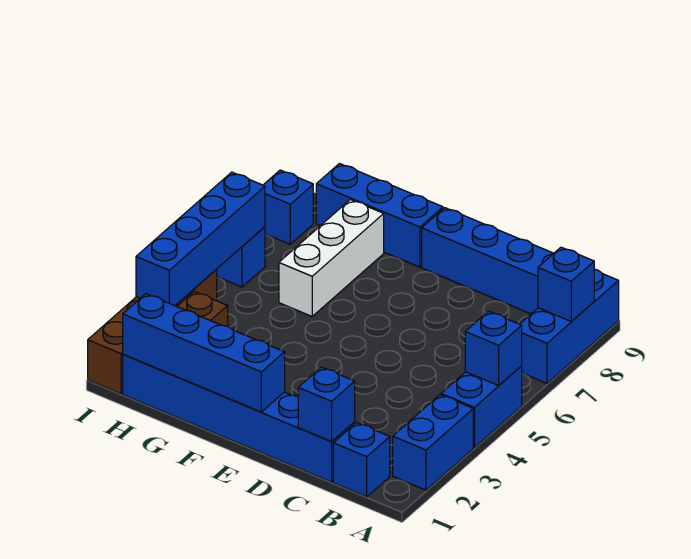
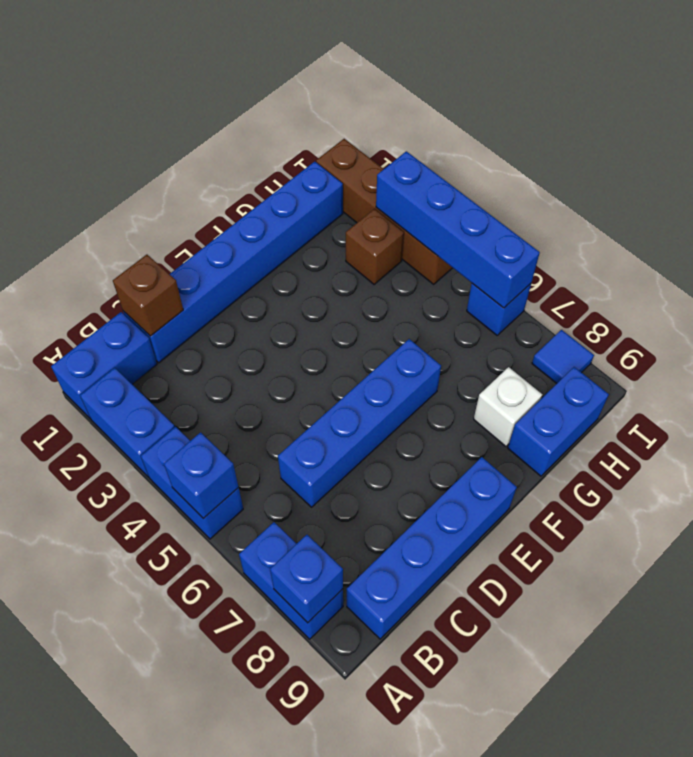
blue brick A7:A9 level 1 -> blue brick A7:A8 level 1
blue brick B1 level 1 -> blue brick A1:B1 level 1
blue brick C1 level 2 -> brown brick C1 level 2
blue brick E1:H1 level 2 -> blue brick C6:F6 level 1
blue brick F9:H9 level 1 -> blue brick G9:H9 level 1
white brick G6:G8 level 1 -> white brick G8 level 1
blue brick I8 level 1 -> blue tile I8 level 1

